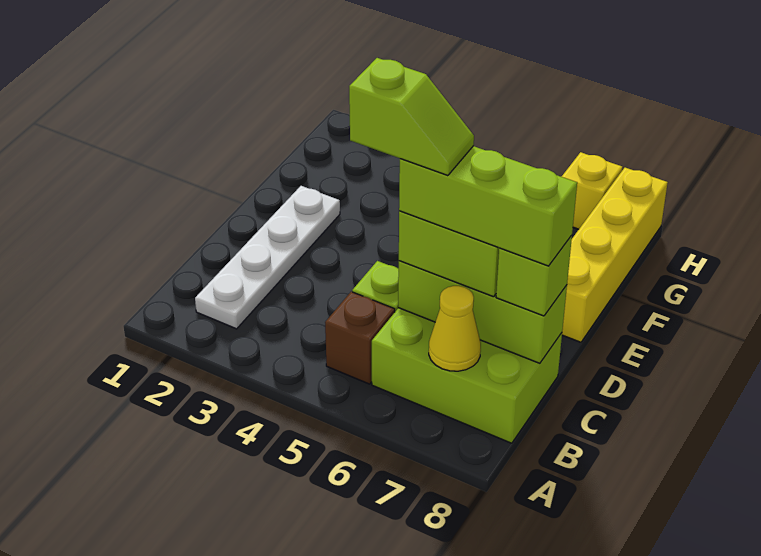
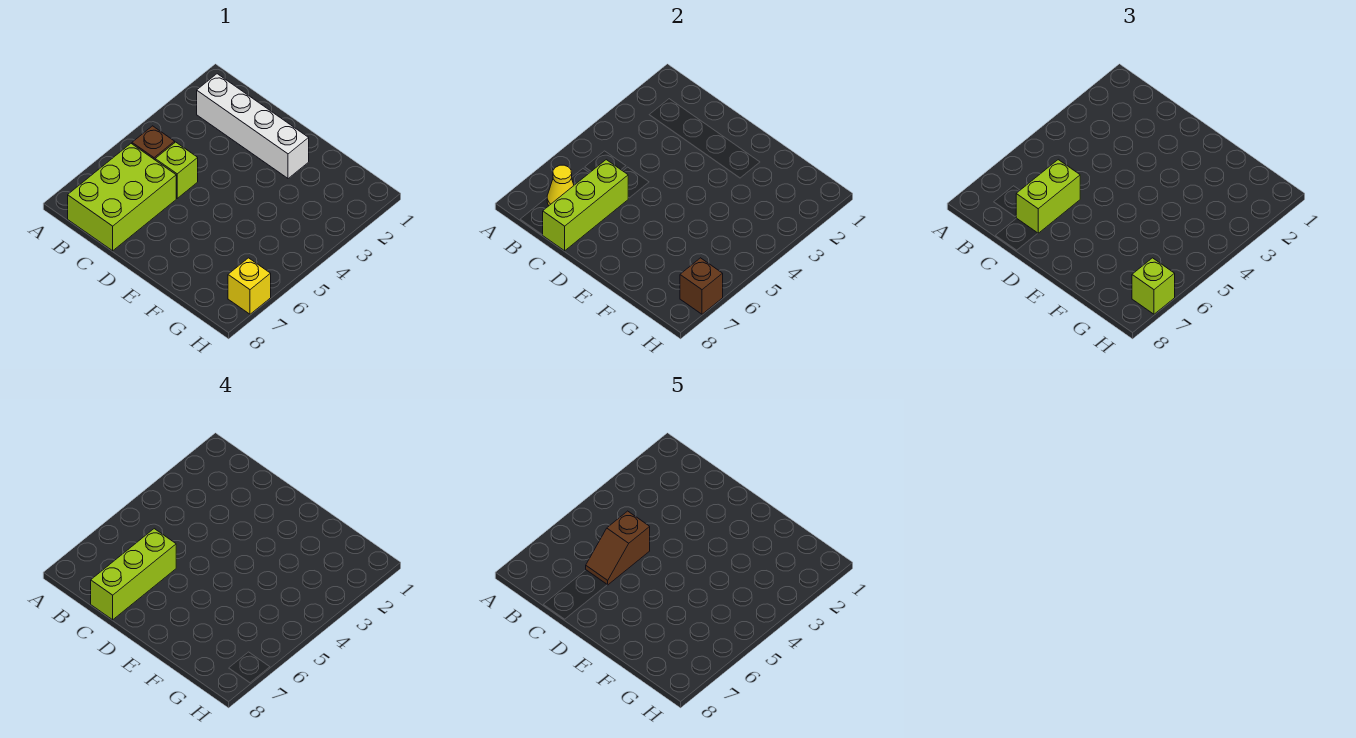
white plate B2:E2 level 1 -> white brick B2:E2 level 1
lime slope C5:C6 level 5 top 5 -> brown slope C5:C6 level 5 top 5
lime brick C8 level 3 -> lime brick H7 level 3
yellow brick E8:H8 level 1 -> none
none -> brown brick H7 level 2

